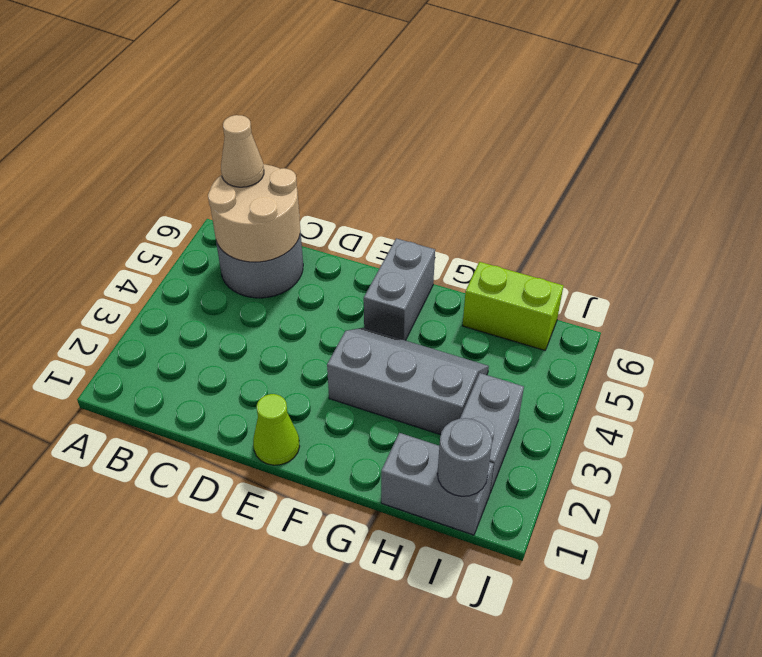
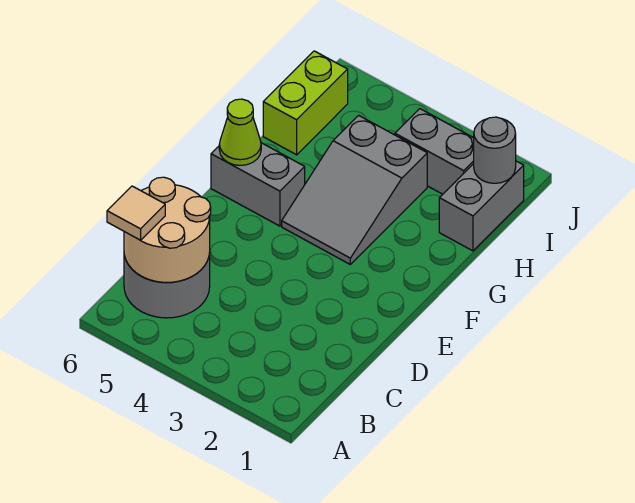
tan cone B6 level 3 -> tan tile B6 level 3
lime cone E1 level 1 -> lime cone F6 level 2
grey slope F3:H4 level 1 top 3 -> grey slope F3:H4 level 1 top H

